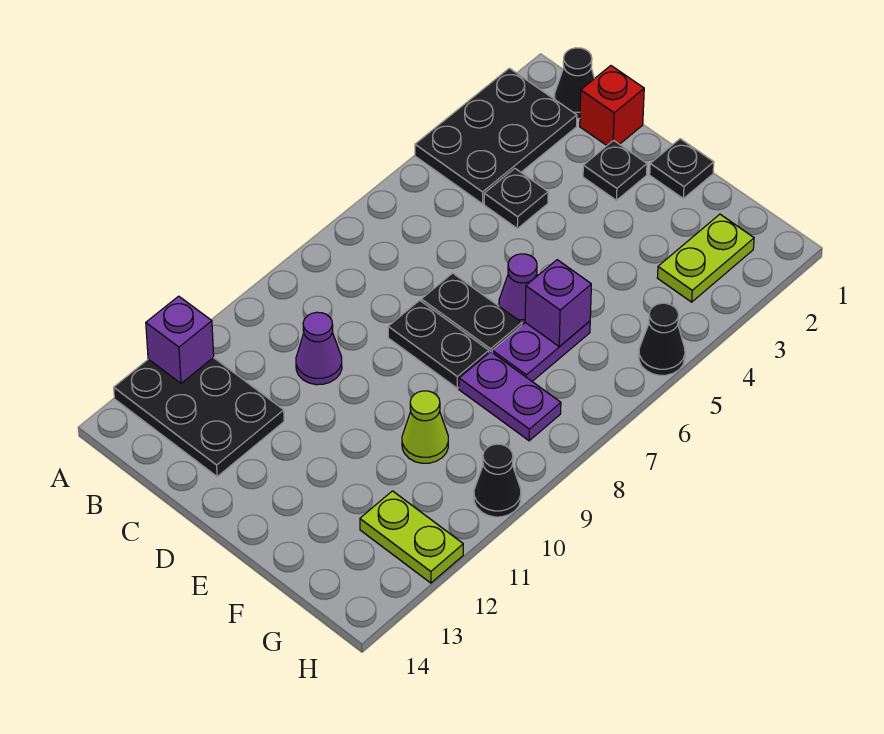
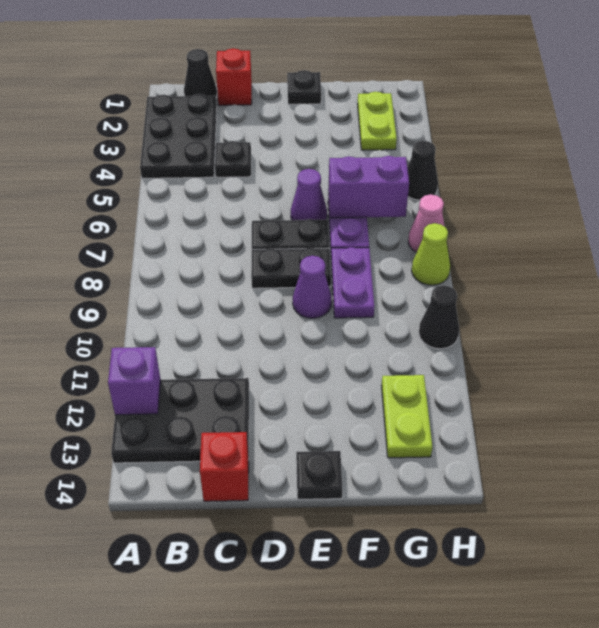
purple cone C10 level 1 -> purple cone E9 level 1
none -> red brick C14 level 1
black plate D2 level 1 -> black plate E14 level 1
purple brick F6 level 2 -> purple brick F6:G6 level 2
purple plate F8:G8 level 1 -> purple plate F8:F9 level 1
lime cone F10 level 1 -> lime cone H8 level 1
lime plate G12:H12 level 1 -> lime plate G12:G13 level 1
none -> pink cone H7 level 1

